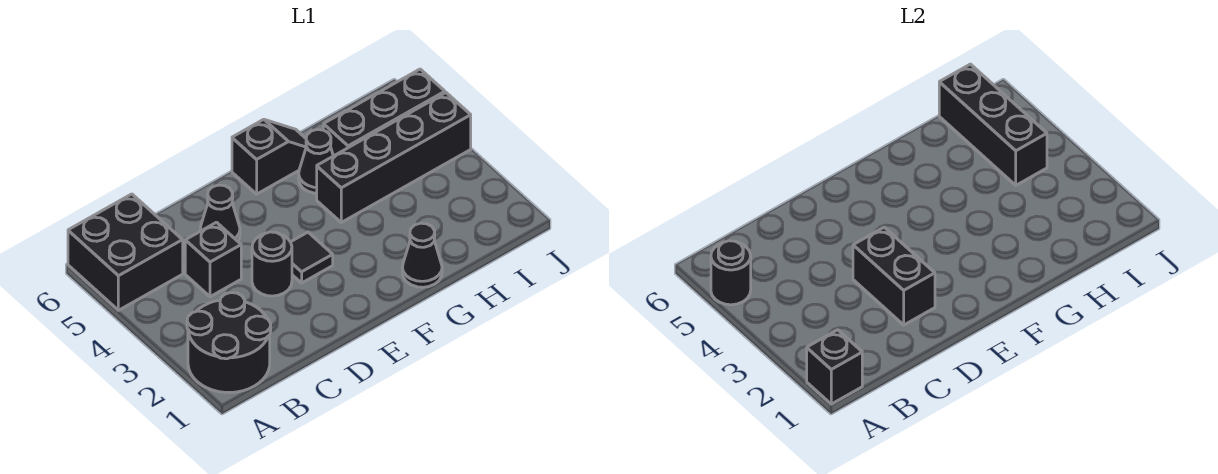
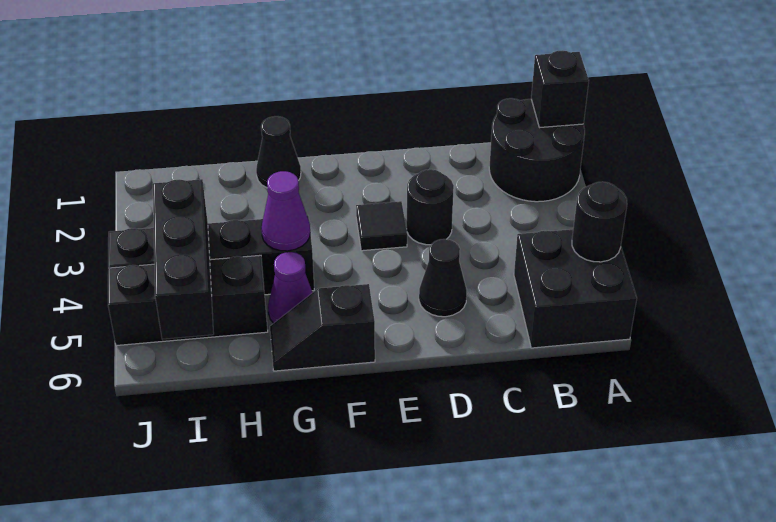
black brick C4 level 1 -> none
black brick D2:D3 level 2 -> none
none -> purple cone G4 level 2
black cone G5 level 1 -> purple cone G5 level 1

